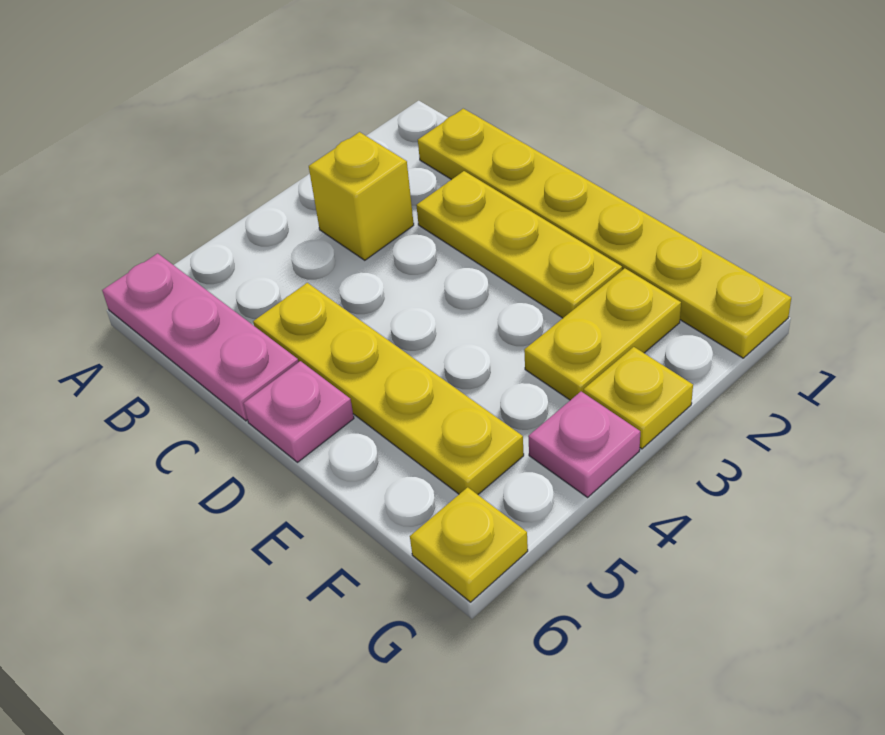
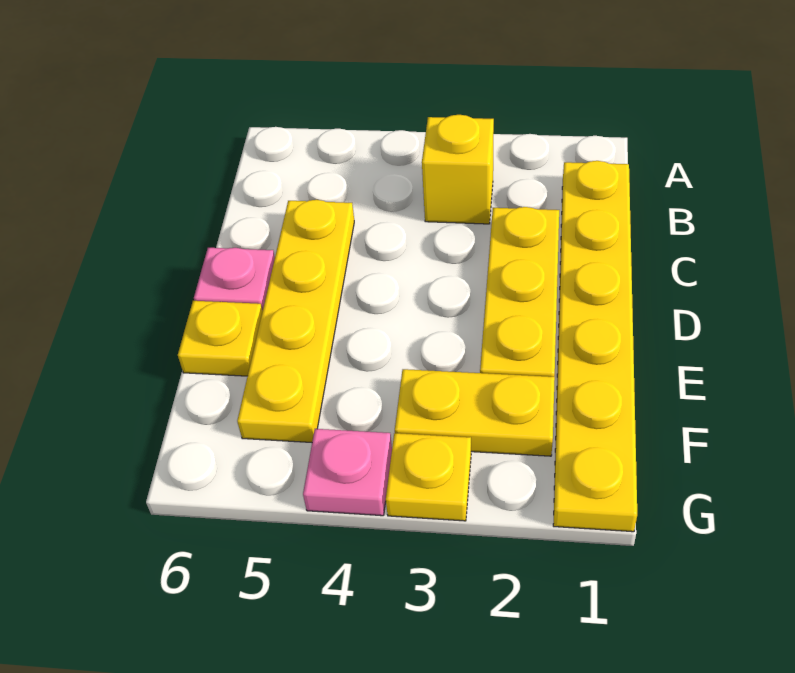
pink plate A6:C6 level 1 -> none
yellow plate G6 level 1 -> yellow plate E6 level 1

